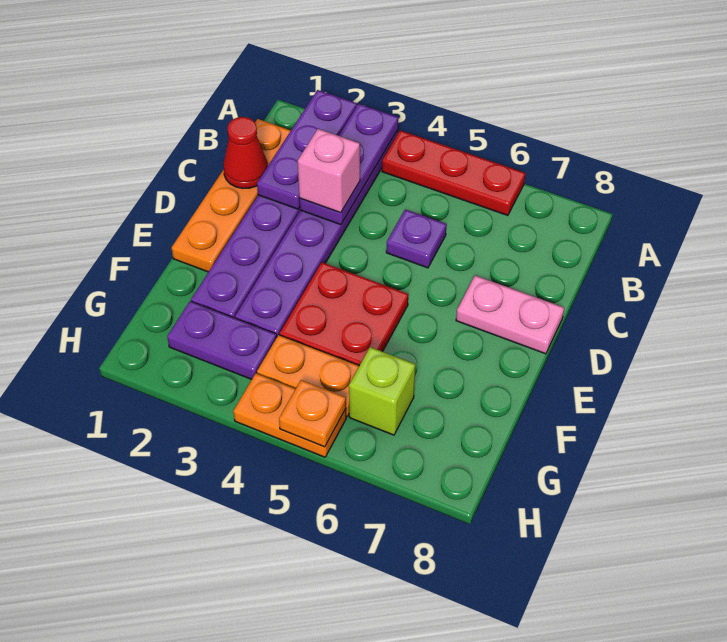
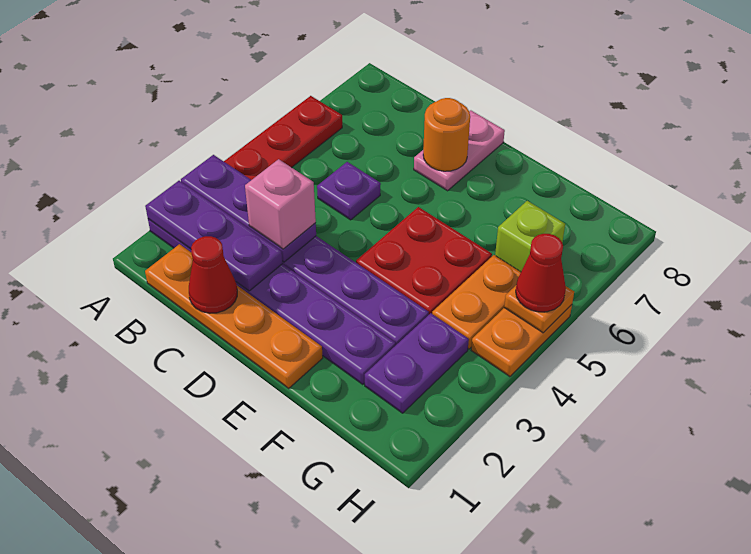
none -> orange round brick D7 level 2
none -> red cone H5 level 3

